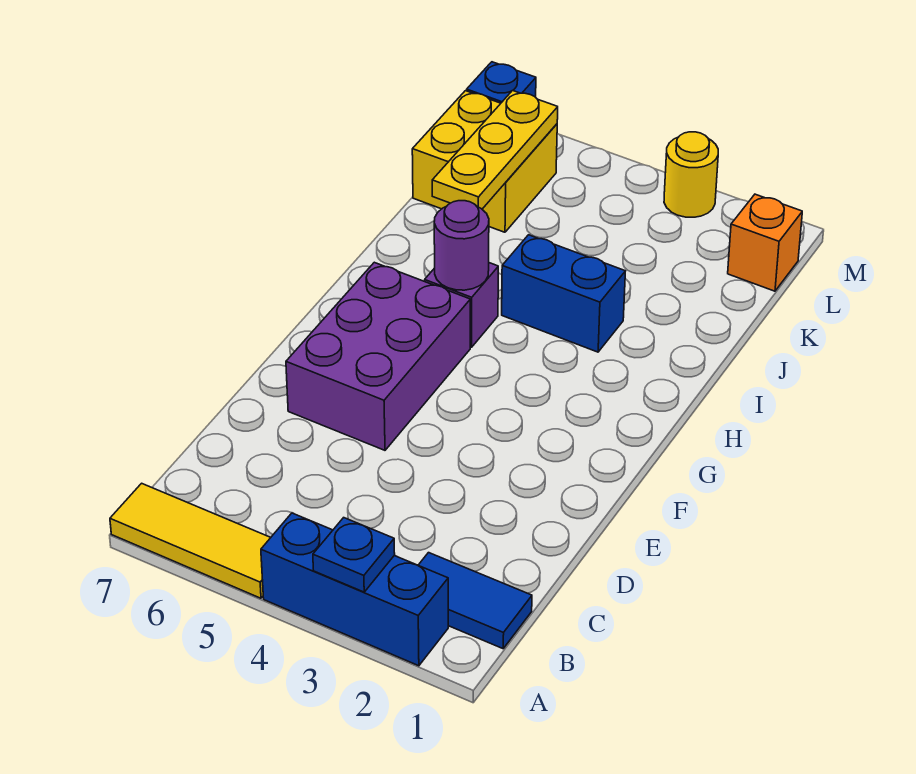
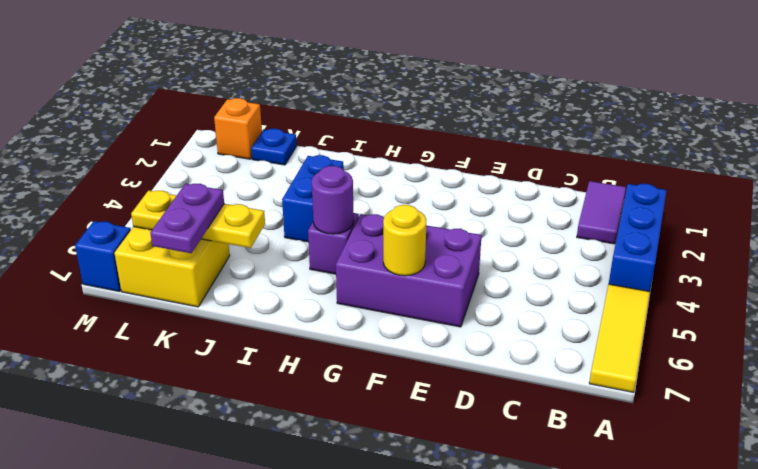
blue plate A3 level 2 -> blue plate K1 level 1
blue tile B1:B2 level 1 -> purple tile B1:B2 level 1
none -> purple plate K6:K7 level 3
yellow round brick M3 level 1 -> yellow round brick F6 level 2

